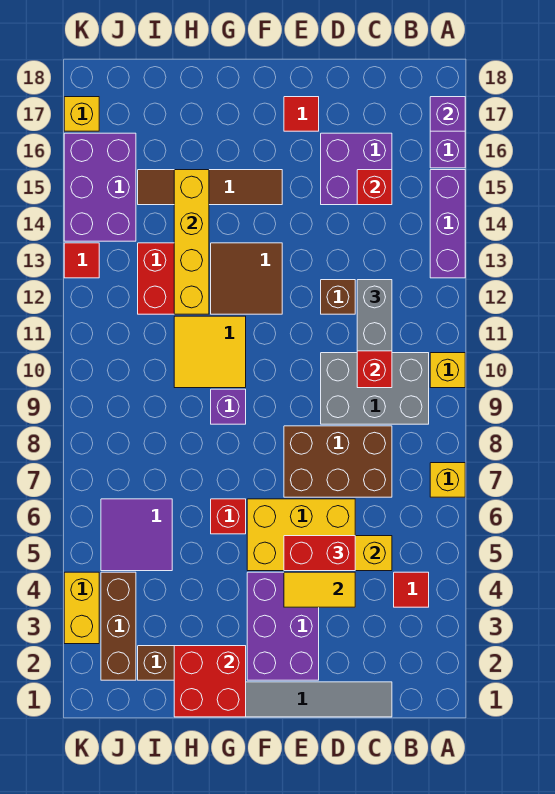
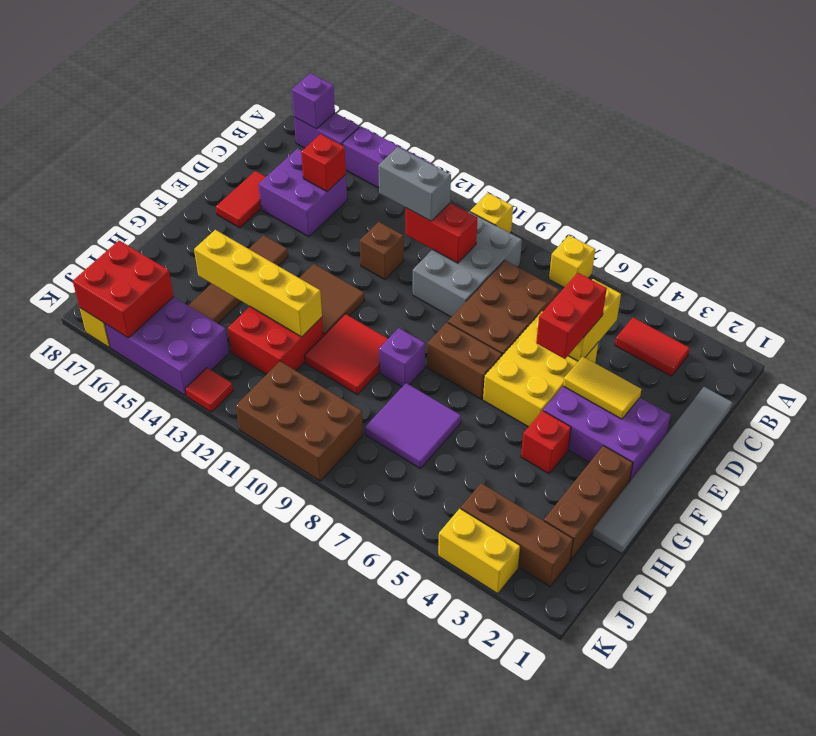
red tile B4 level 1 -> red tile B3:B4 level 1
yellow tile D4:E4 level 2 -> yellow tile E3:E4 level 2
red tile E17 level 1 -> red tile D17:E17 level 1
none -> brown brick F7:F8 level 1
red brick G1:H2 level 2 -> red brick J16:K17 level 2
red brick G6 level 1 -> red brick G4 level 1
yellow tile G10:H11 level 1 -> red tile G10:H11 level 1
purple tile I5:J6 level 1 -> purple tile H7:I8 level 1
none -> brown brick J9:K11 level 1

